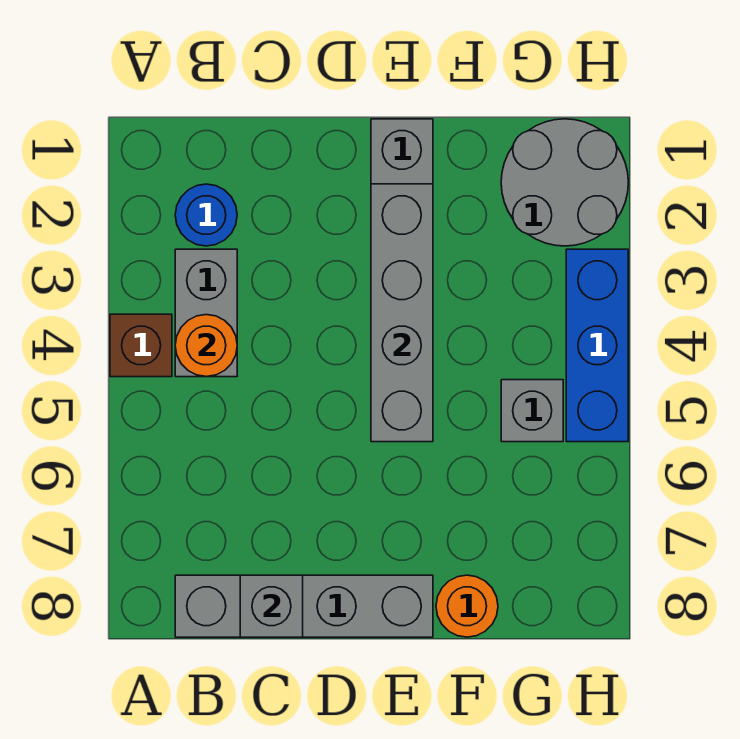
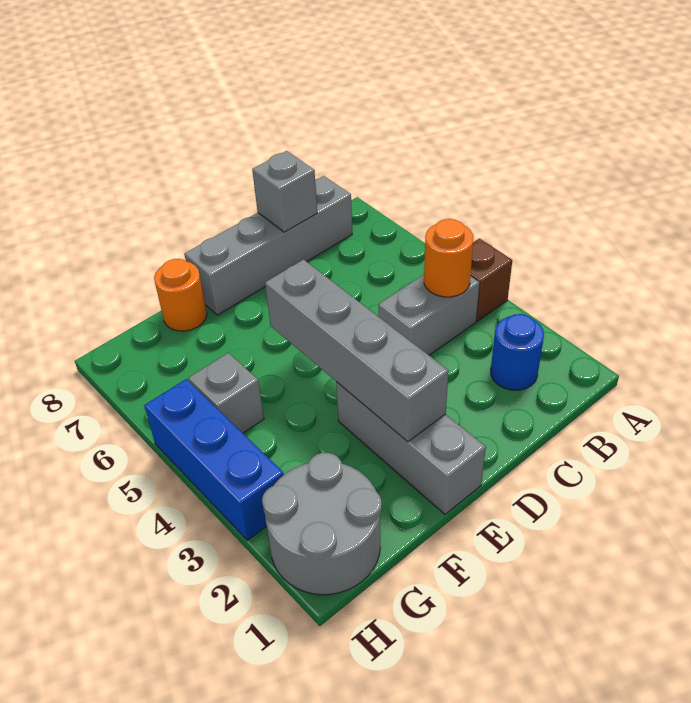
grey brick B3:B4 level 1 -> grey brick B4:C4 level 1

